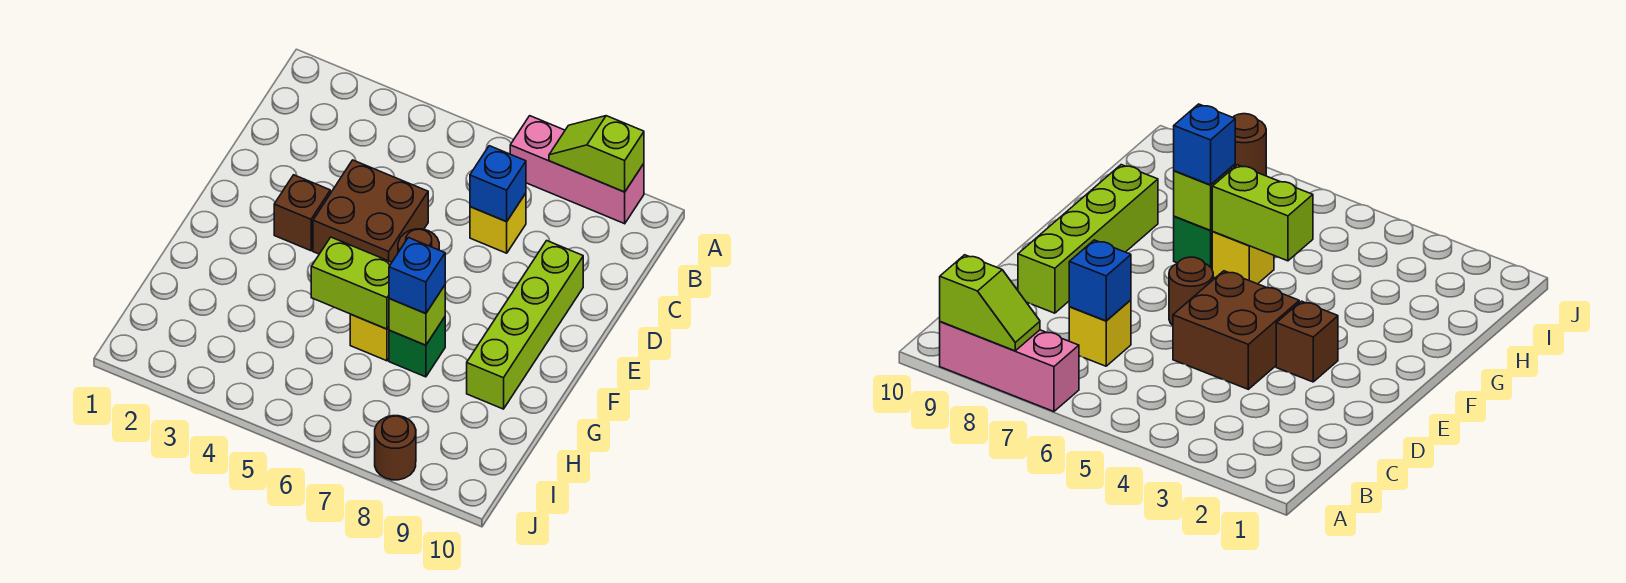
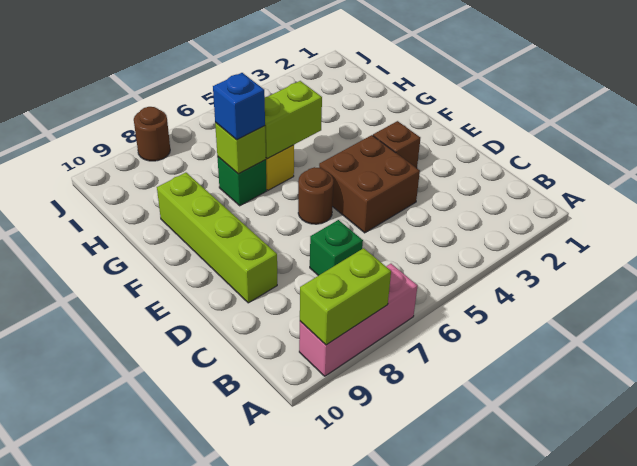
lime slope A8:A9 level 2 top 9 -> lime brick A8:A9 level 2
yellow brick C7 level 1 -> green brick C7 level 1
blue brick C7 level 2 -> none

